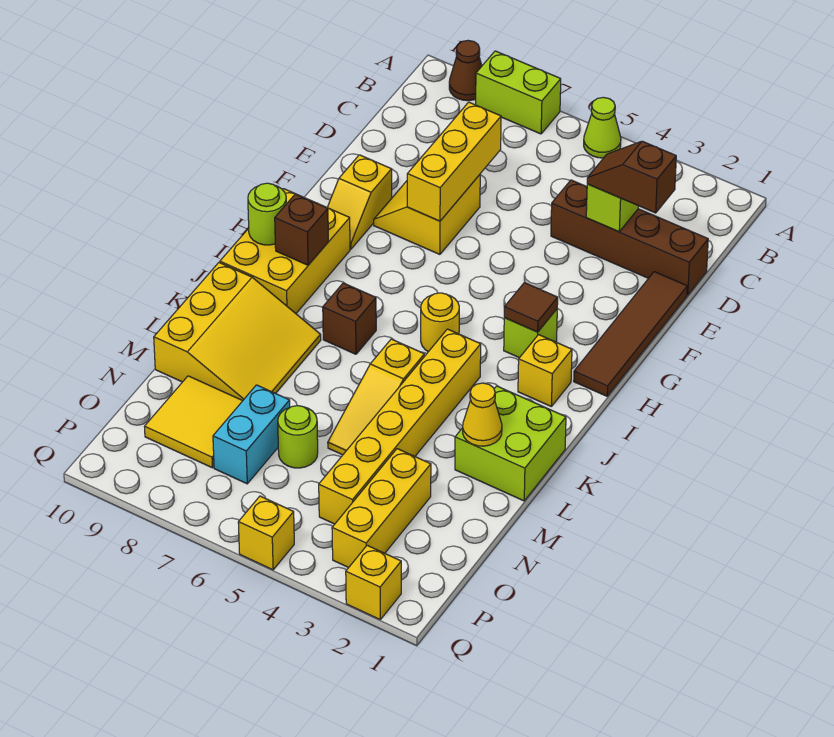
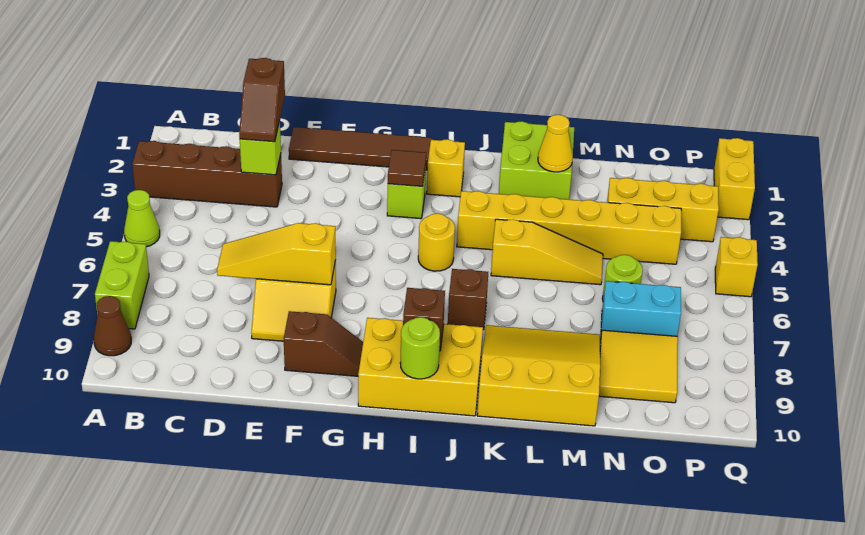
brown brick D1:D4 level 1 -> brown brick A3:D3 level 1
yellow brick D7:F7 level 2 -> yellow slope D7:F7 level 2 top F
yellow slope F9:G9 level 1 top F -> brown slope F9:G9 level 1 top F
yellow brick Q2 level 1 -> yellow brick Q1:Q2 level 1

